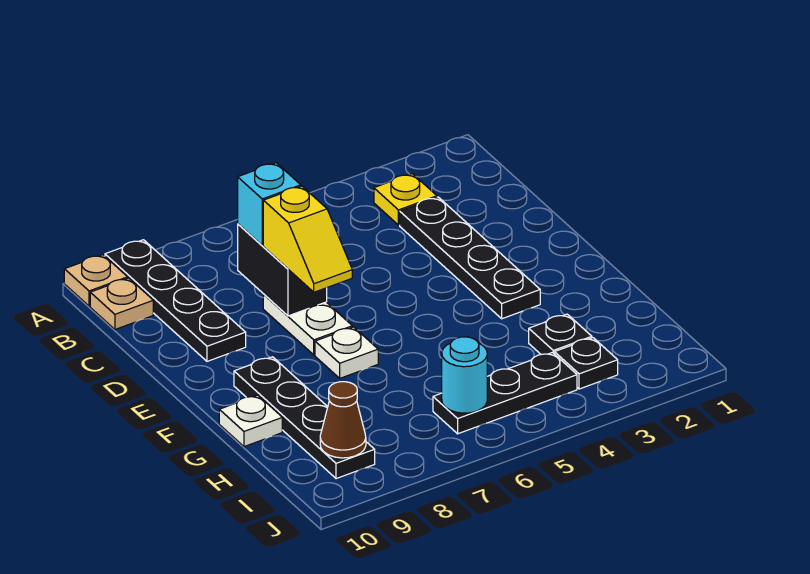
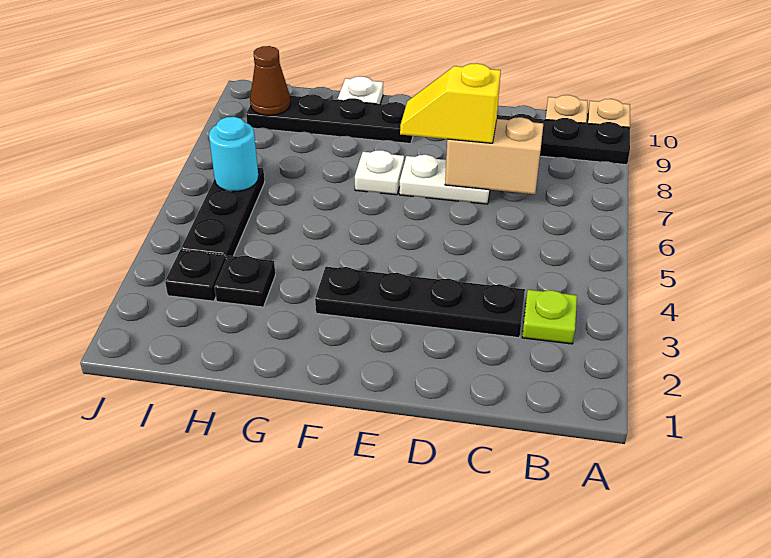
yellow plate B3 level 1 -> lime plate B3 level 1
black brick C7:D7 level 2 -> tan brick C7:D7 level 2
cyan brick C7 level 3 -> none

